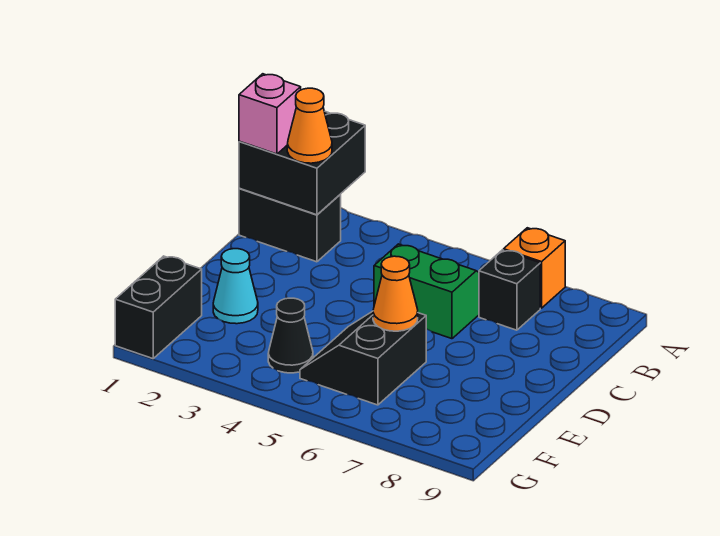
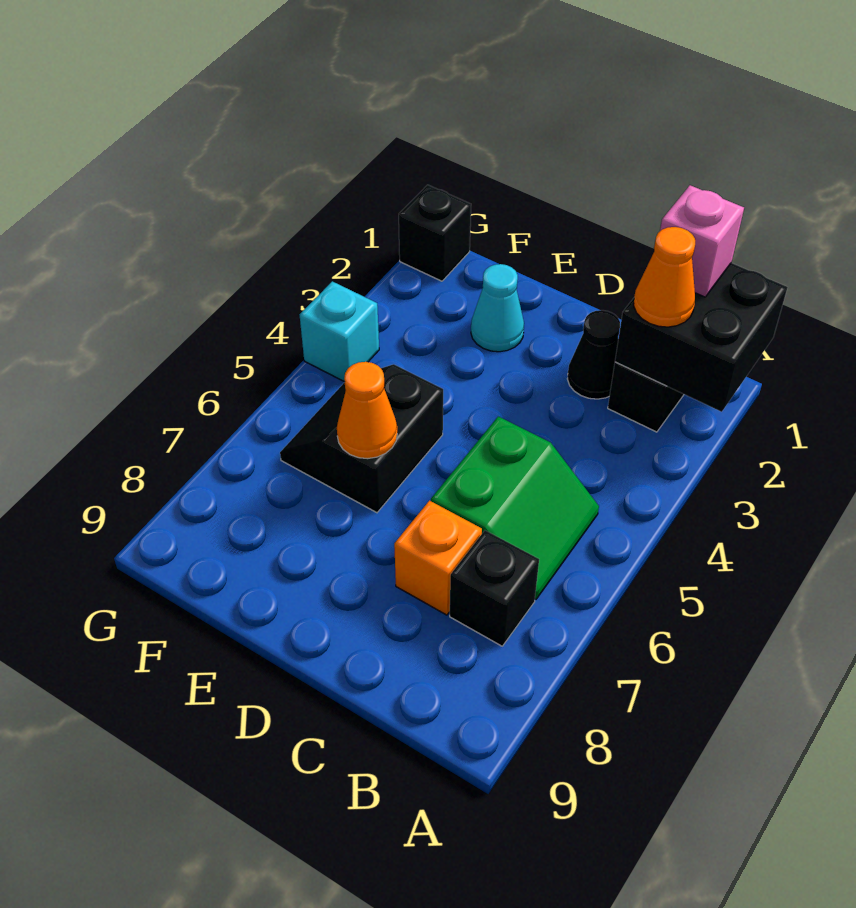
orange brick A7 level 1 -> orange brick C7 level 1
black slope E5:F6 level 1 top 6 -> black slope E5:F6 level 1 top E
black brick F1:G1 level 1 -> black brick G1 level 1
black cone F4 level 1 -> black cone C2 level 1
none -> cyan brick G4 level 1

